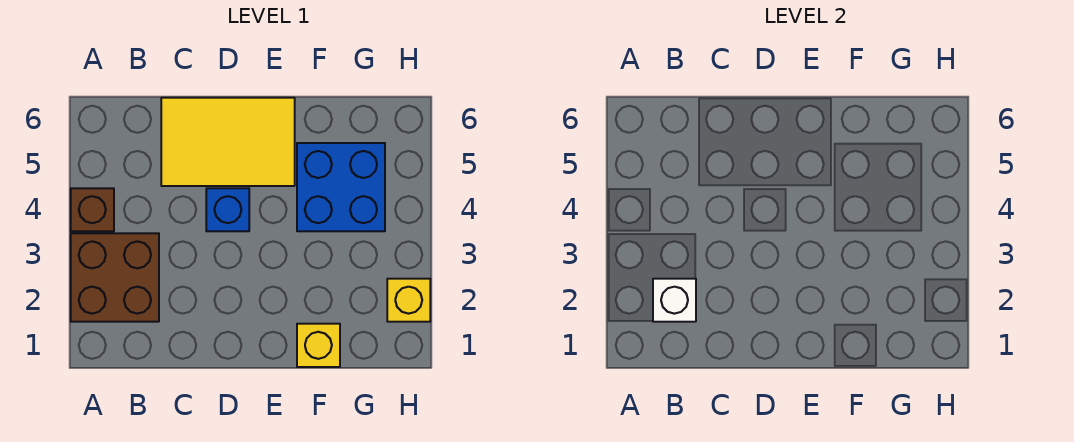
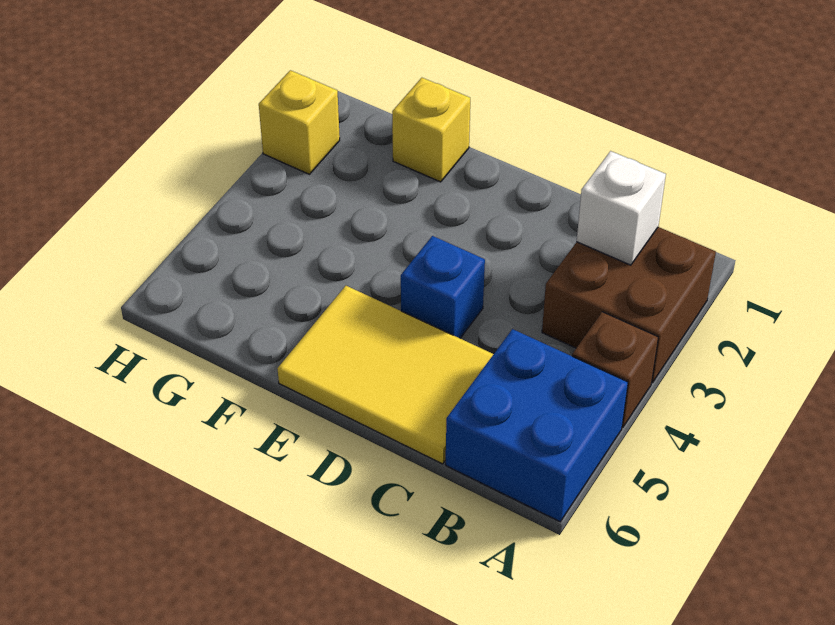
blue brick F4:G5 level 1 -> blue brick A5:B6 level 1

